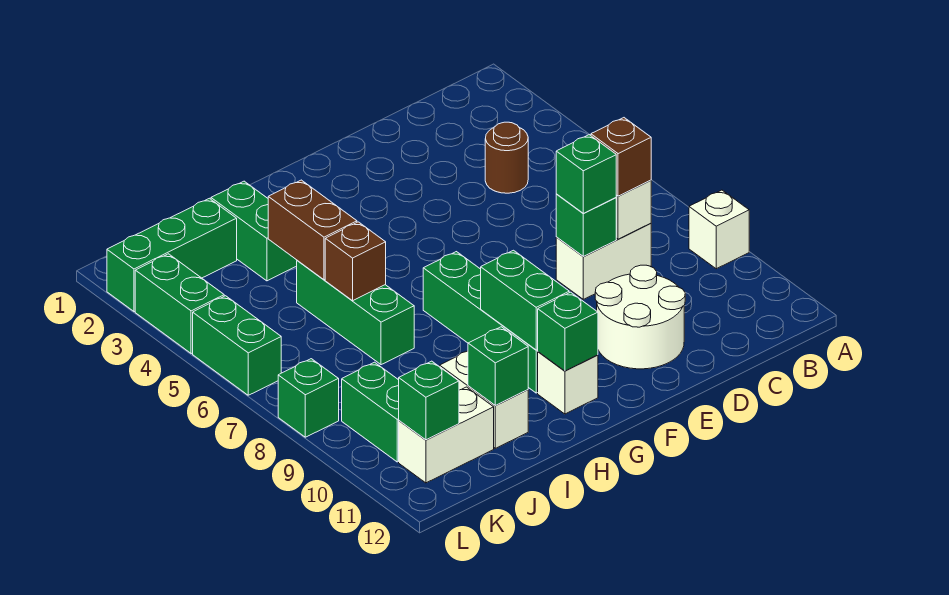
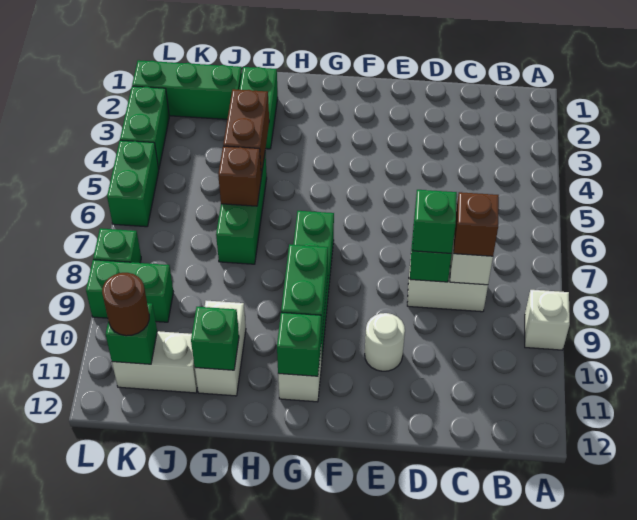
brown round brick C4 level 1 -> brown round brick K11 level 3
white round brick D10:E11 level 1 -> white round brick E10 level 1
green brick K9:K10 level 1 -> green brick K9:L9 level 1

